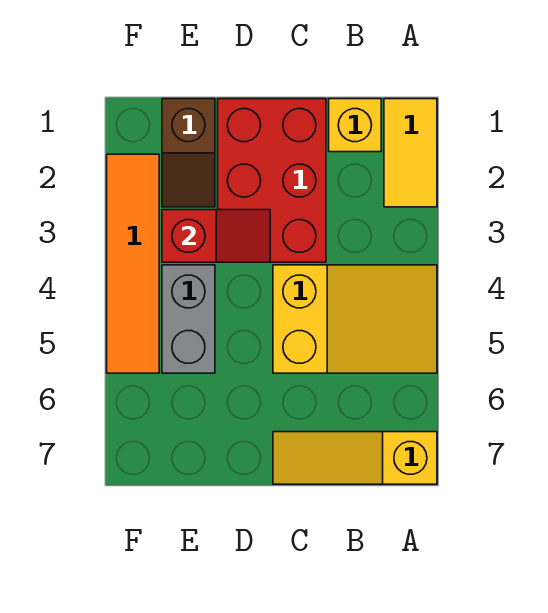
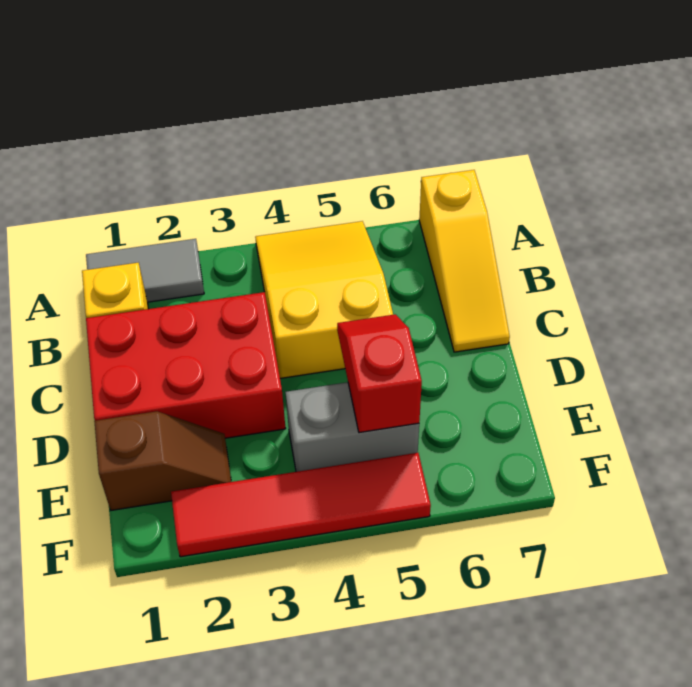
yellow tile A1:A2 level 1 -> grey tile A1:A2 level 1
red slope D3:E3 level 2 top E -> red slope D5:E5 level 2 top E
orange tile F2:F5 level 1 -> red tile F2:F5 level 1

